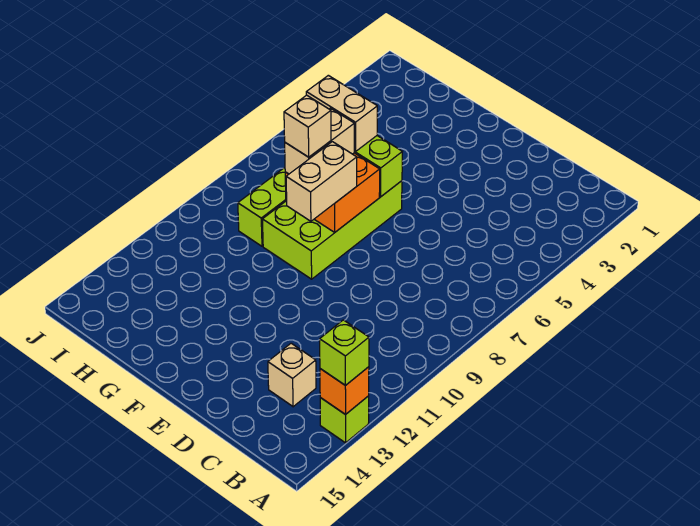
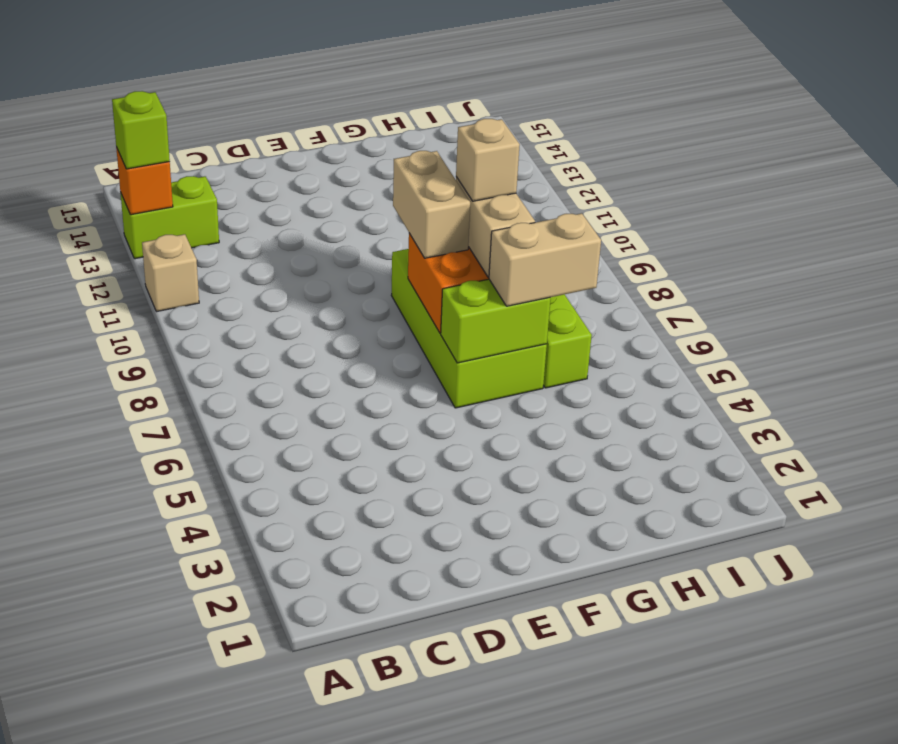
lime brick A13 level 1 -> lime brick A13:B13 level 1
tan brick C13 level 1 -> tan brick A11 level 1

